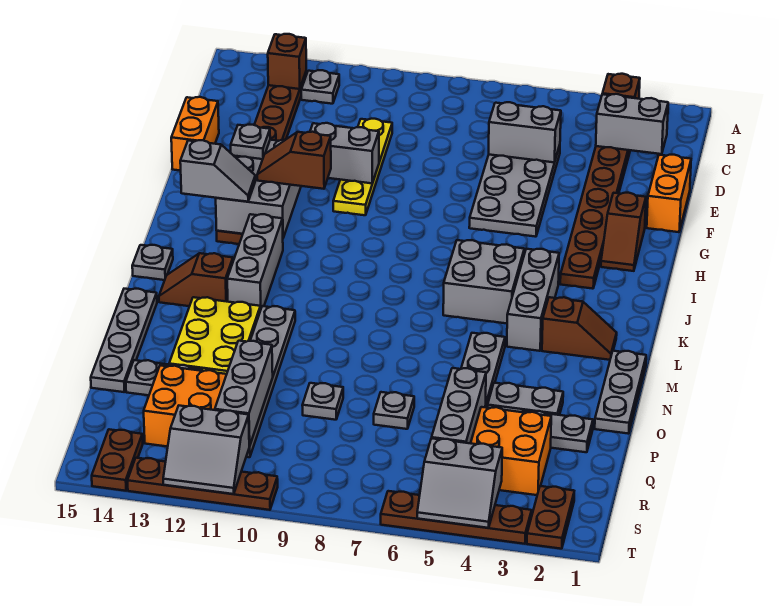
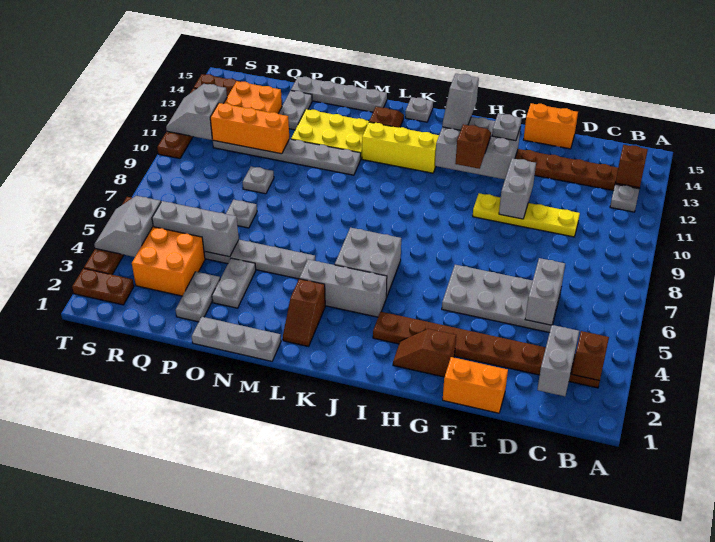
grey brick J12:L12 level 1 -> yellow brick J12:L12 level 1
grey brick P11:R11 level 2 -> orange brick P11:R11 level 2

